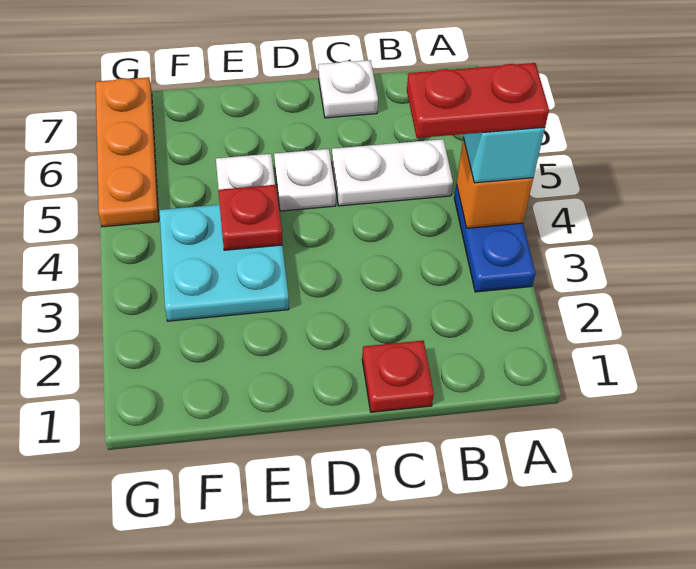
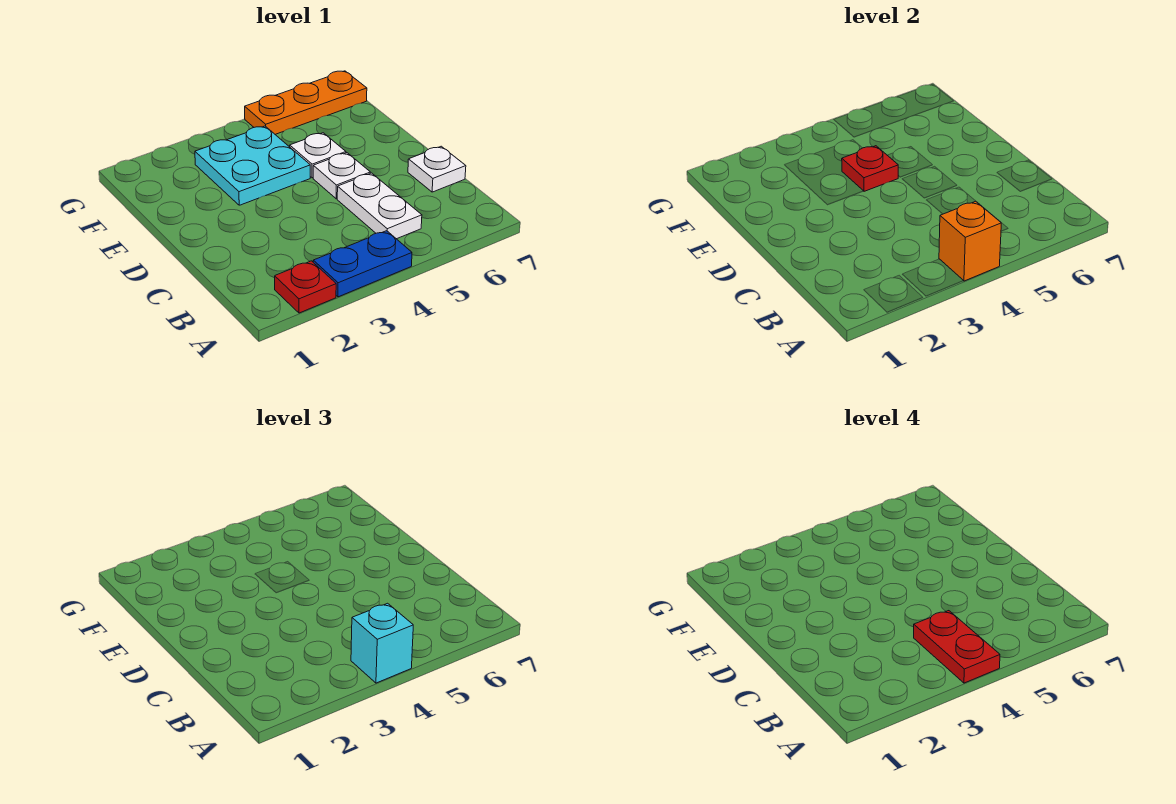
red plate C1 level 1 -> red plate A2 level 1

